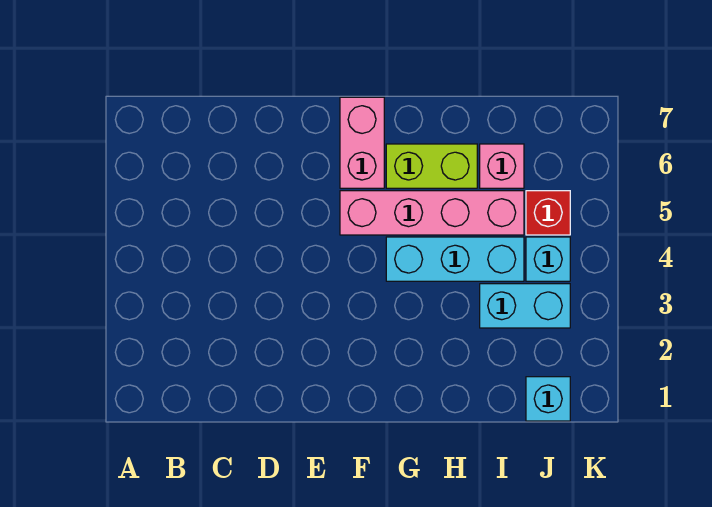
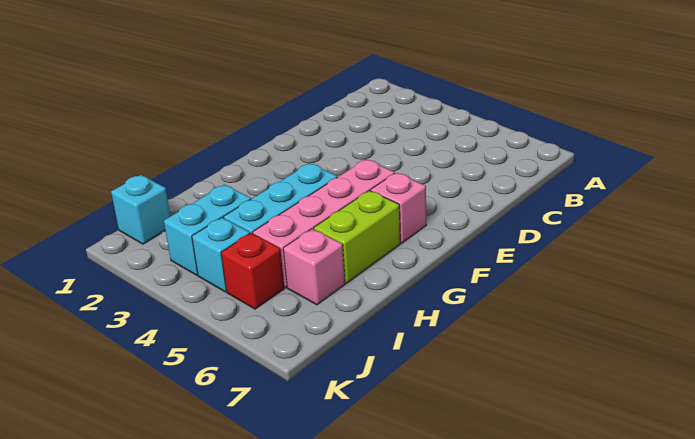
pink brick F6:F7 level 1 -> pink brick F6 level 1

